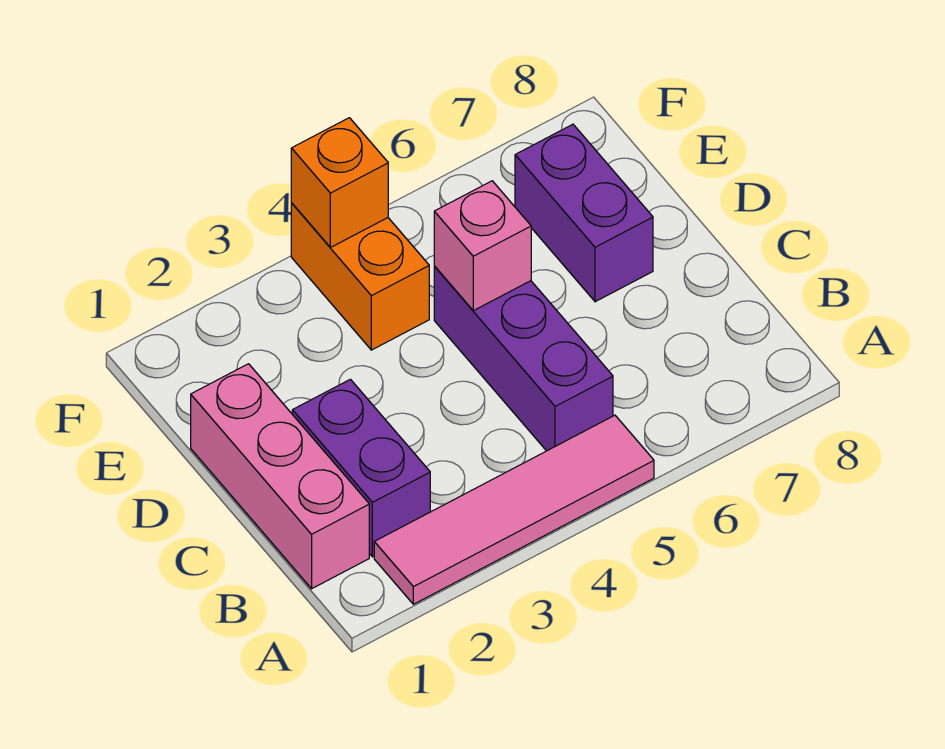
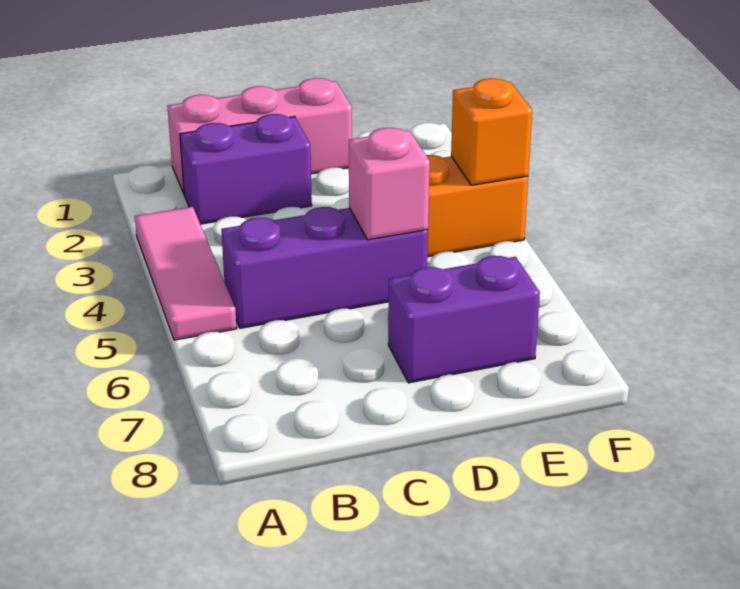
pink tile A2:A5 level 1 -> pink tile A3:A5 level 1

